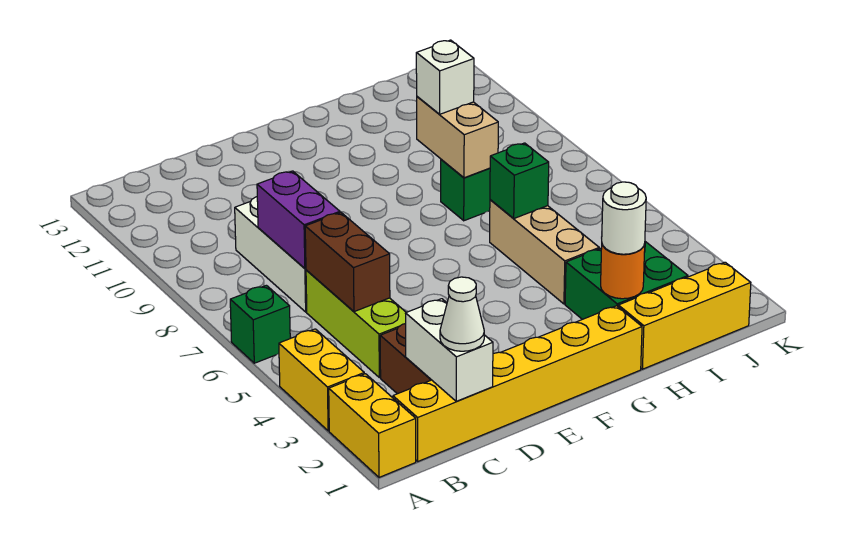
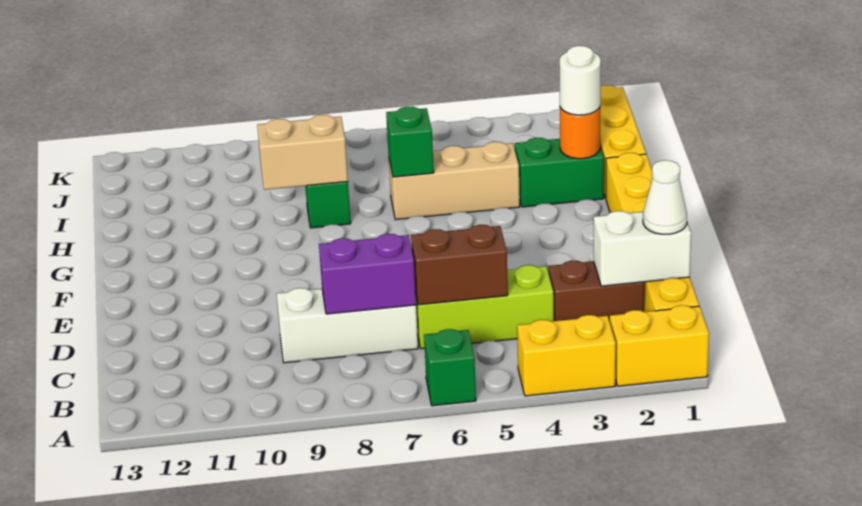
green brick H2:I3 level 1 -> green brick H2:H3 level 1
white brick H9 level 3 -> none

